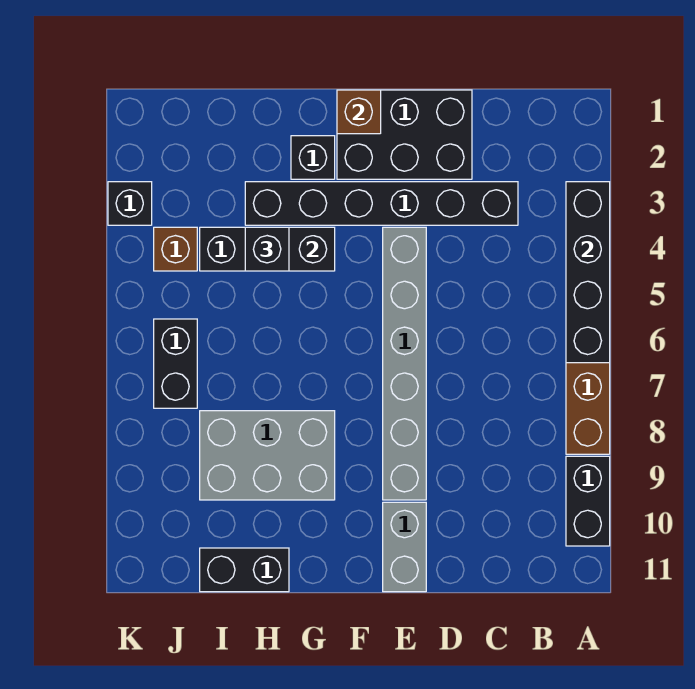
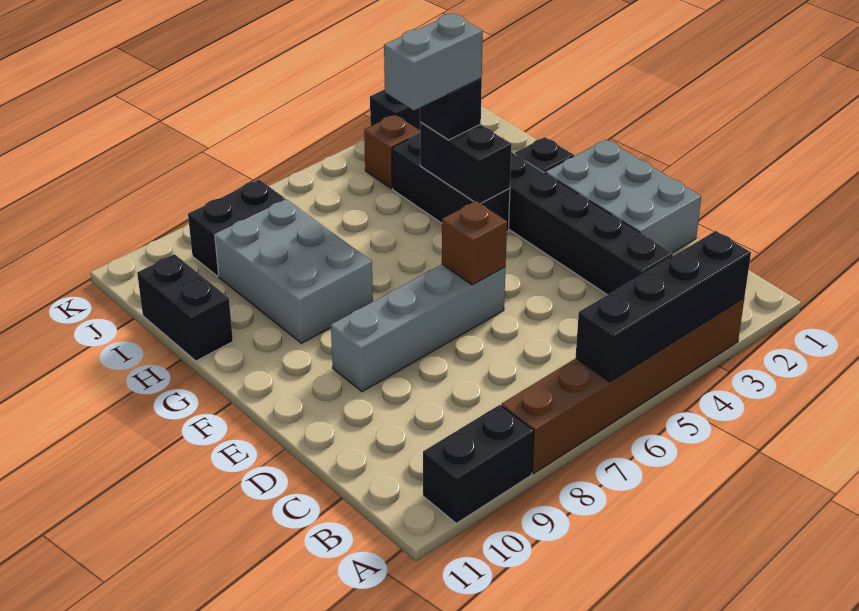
black brick D1:F2 level 1 -> grey brick D1:F2 level 1
grey brick E4:E9 level 1 -> grey brick E6:E9 level 1
grey brick E10:E11 level 1 -> grey brick H4:H5 level 4
brown brick F1 level 2 -> brown brick E6 level 2
black brick J6:J7 level 1 -> black brick J8:J9 level 1

